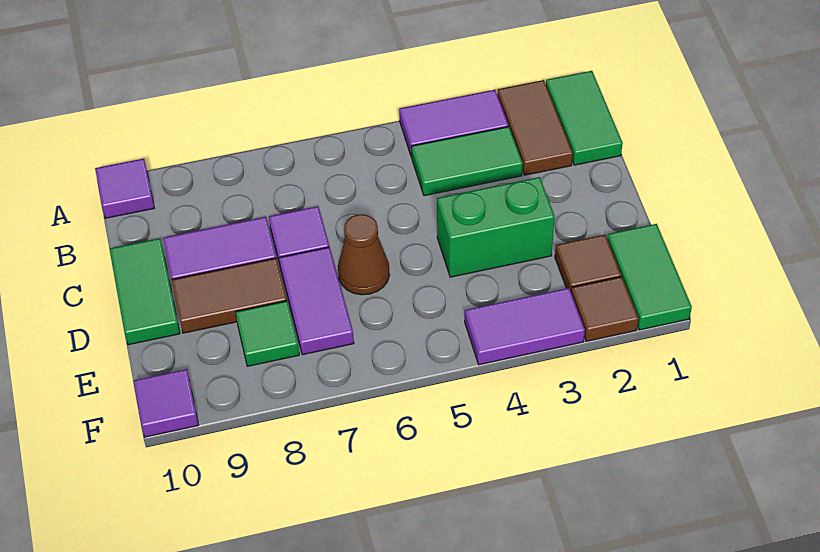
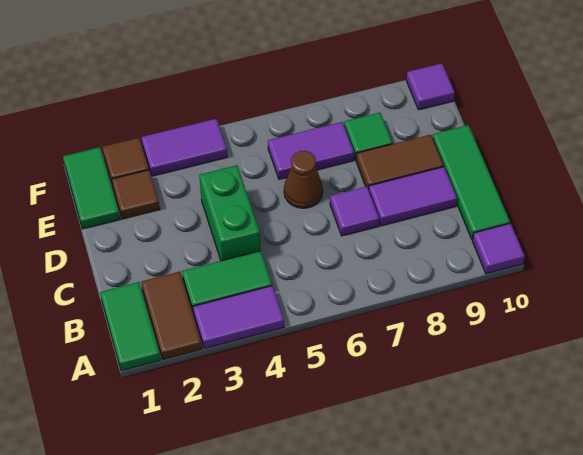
green tile C10:D10 level 1 -> green tile B10:D10 level 1
green brick D3:D4 level 1 -> green brick C4:D4 level 1
purple tile D7:E7 level 1 -> purple tile E6:E7 level 1

